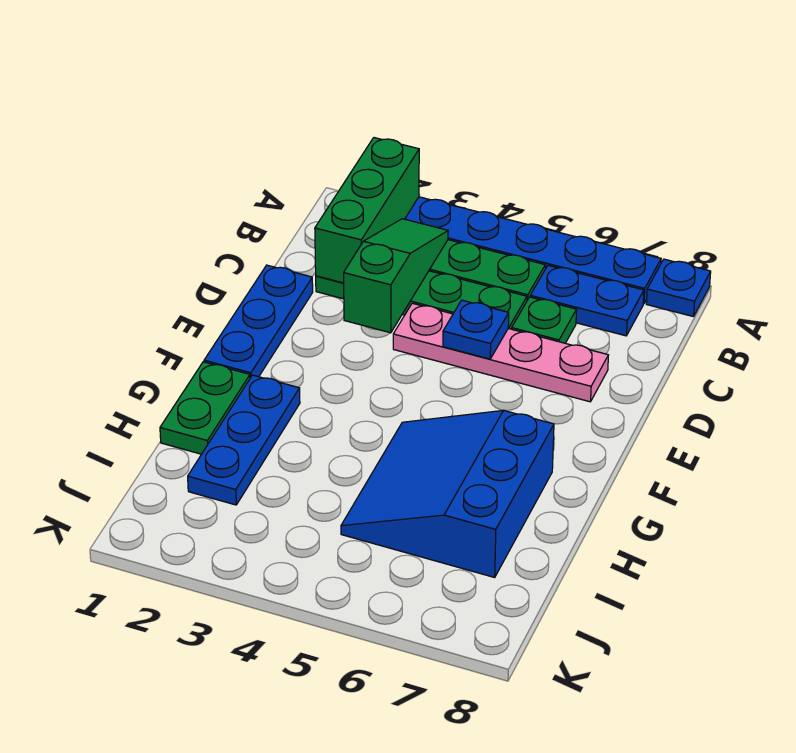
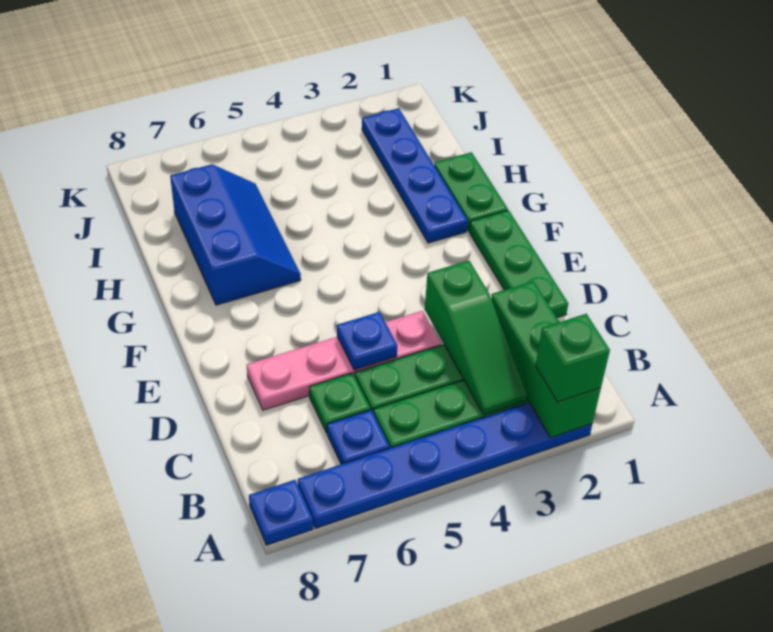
none -> green brick A2 level 3
blue plate B6:B7 level 1 -> blue plate B6 level 1
blue plate D1:F1 level 1 -> green plate D1:F1 level 1
blue plate G2:I2 level 1 -> blue plate G2:J2 level 1
blue slope G5:I7 level 1 top 7 -> blue slope G6:I7 level 1 top 7

